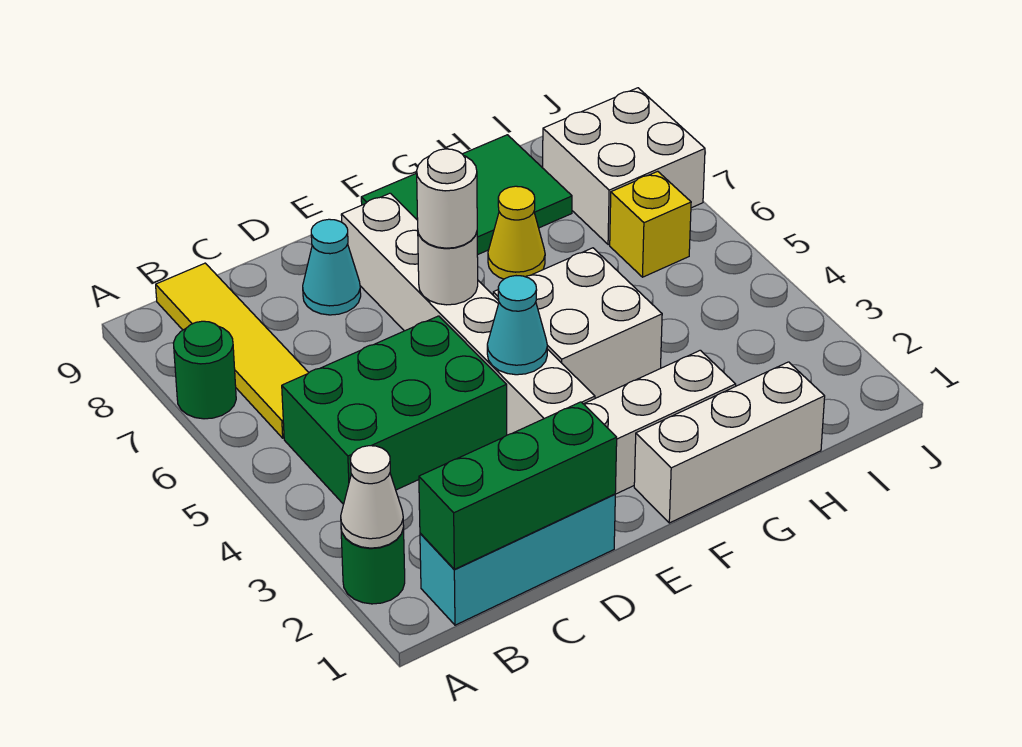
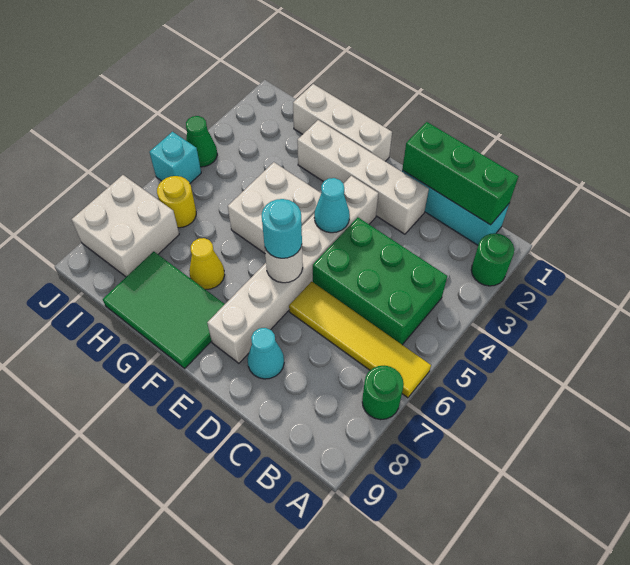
white cone A2 level 2 -> none
yellow tile B6:B9 level 1 -> yellow tile A6:D6 level 1
white round brick E6 level 3 -> cyan round brick E6 level 3
yellow brick I6 level 1 -> yellow round brick I6 level 1
none -> green cone J4 level 1
none -> cyan brick J5 level 1

